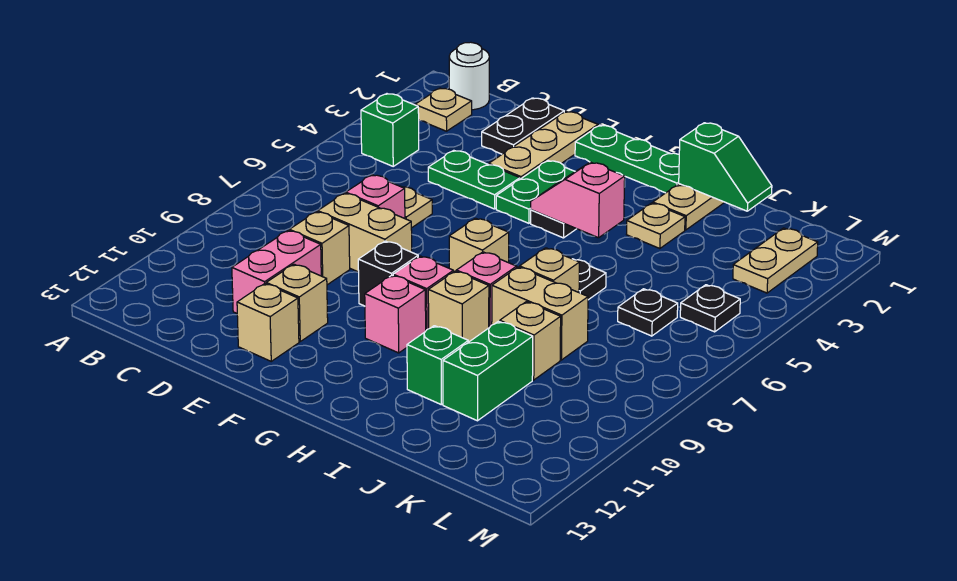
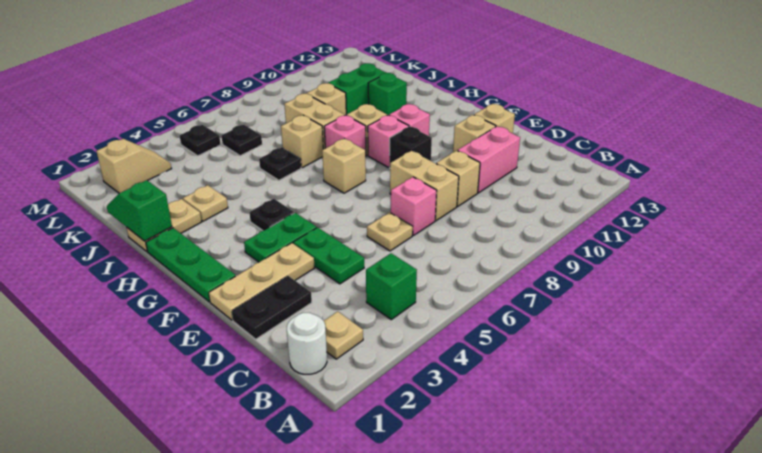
pink slope G4:H4 level 2 top H -> none
tan plate L2:L3 level 1 -> tan slope L2:L3 level 1 top 2

